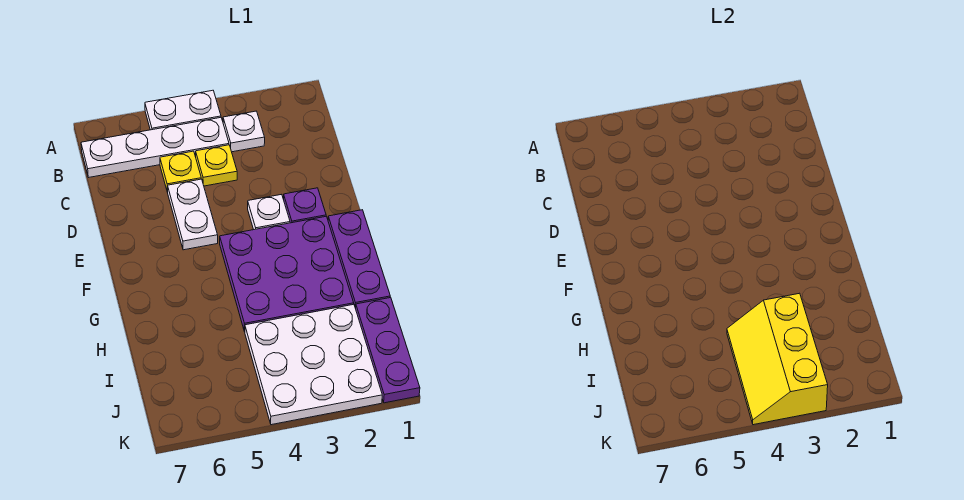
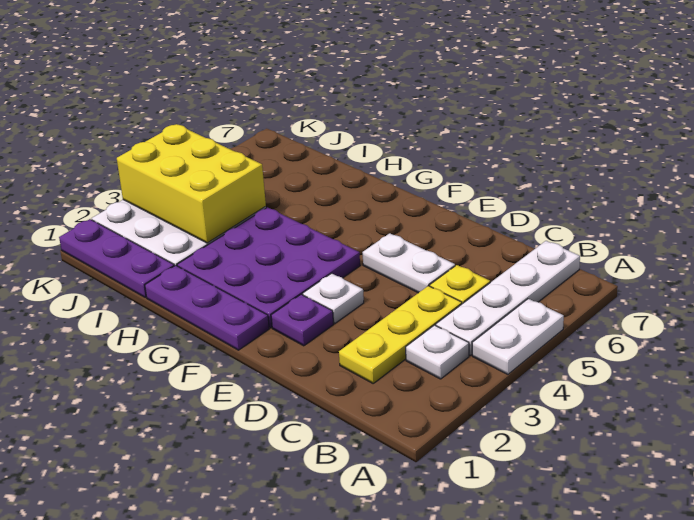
yellow plate C4 level 1 -> yellow plate C2:C4 level 1
yellow slope I3:K4 level 2 top 3 -> yellow brick I3:K4 level 2

